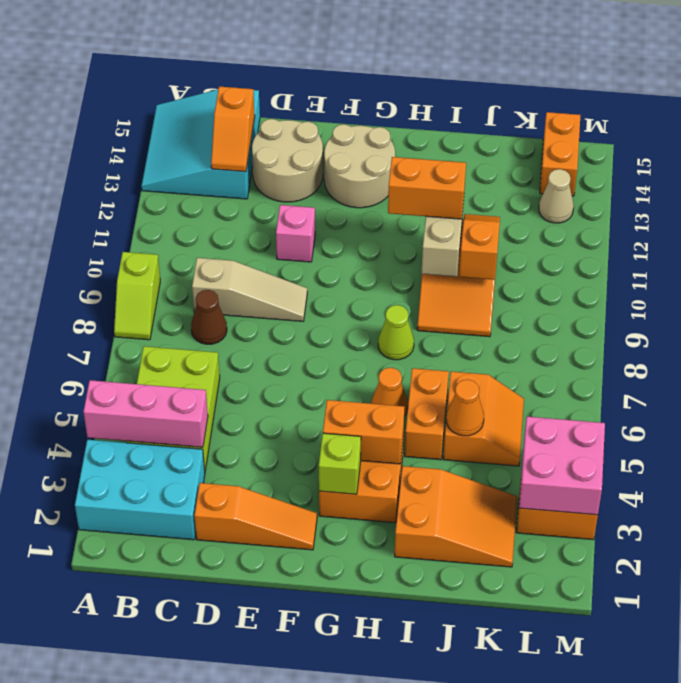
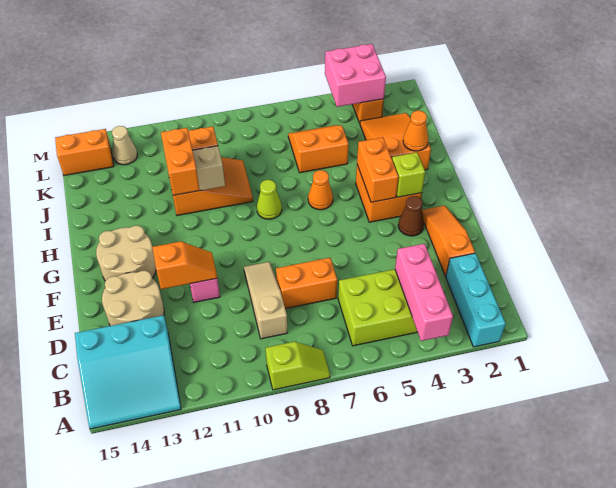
cyan brick A2:C3 level 1 -> cyan brick A2:C2 level 1
brown cone C8 level 1 -> brown cone F3 level 1
orange slope C13:C14 level 2 top 14 -> orange slope E11:E12 level 2 top 12
orange brick I5:I6 level 1 -> orange brick D7:D8 level 1
orange cone J5 level 2 -> orange cone I2 level 2

